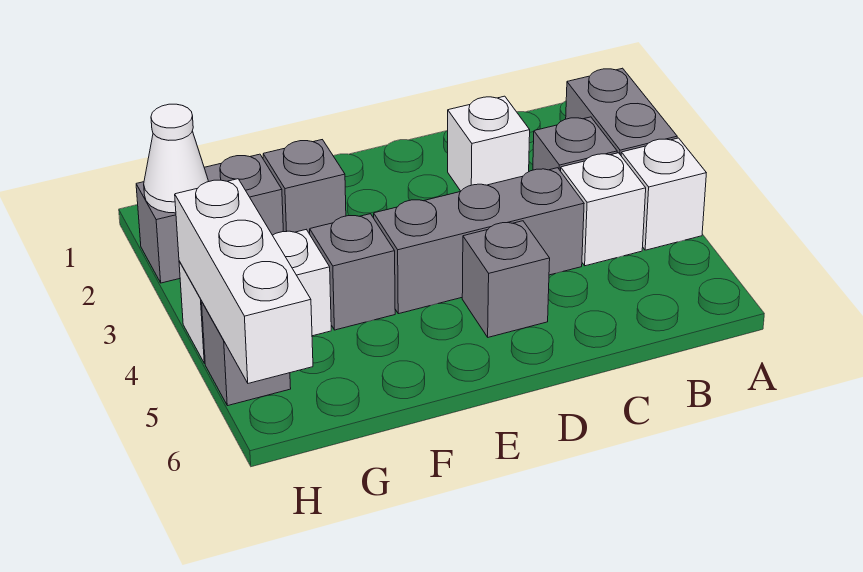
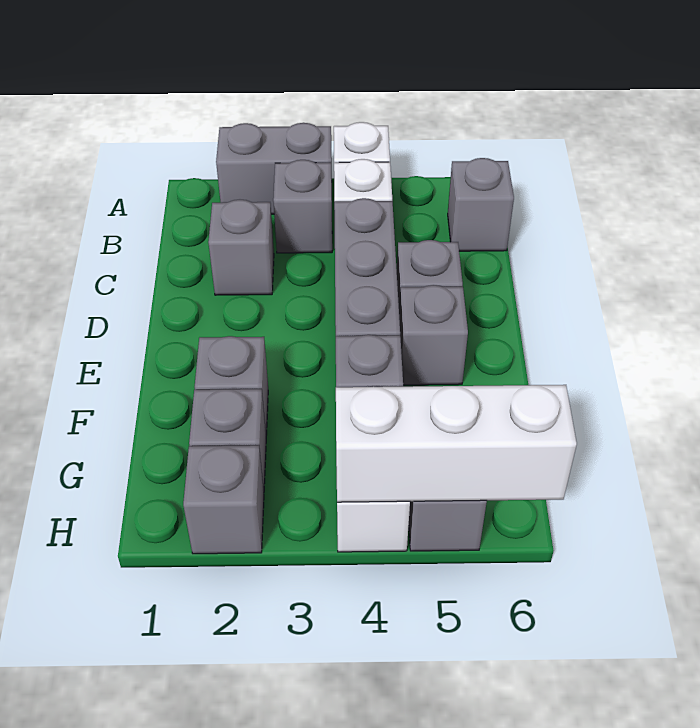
none -> grey brick B6 level 1
white brick C2 level 1 -> grey brick C2 level 1
none -> grey brick E5 level 1
white cone H2 level 2 -> none

